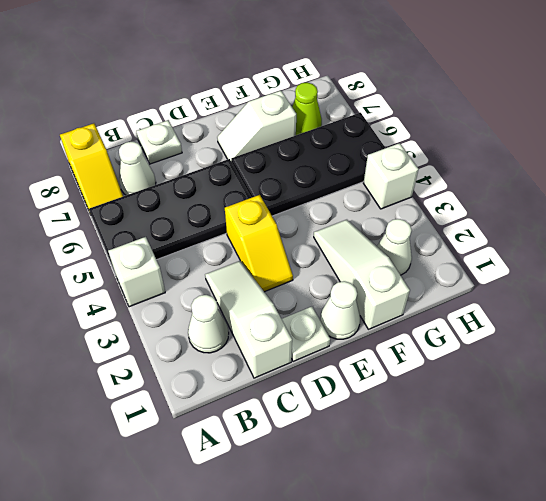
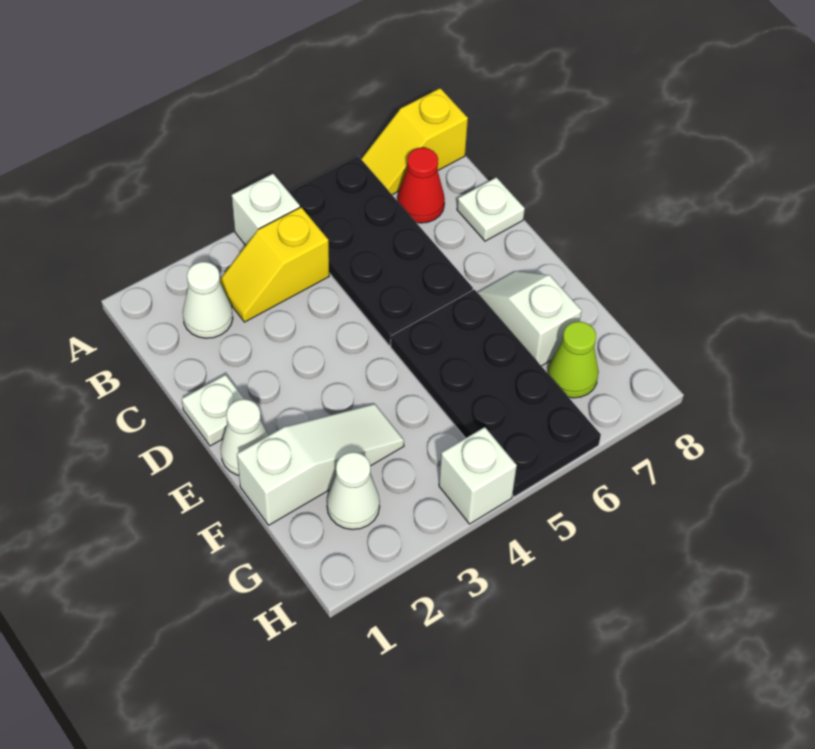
white cone B7 level 1 -> red cone B7 level 1
white slope C1:C3 level 1 top 1 -> none
yellow slope D3:D4 level 1 top 4 -> yellow slope B3:B4 level 1 top 4

